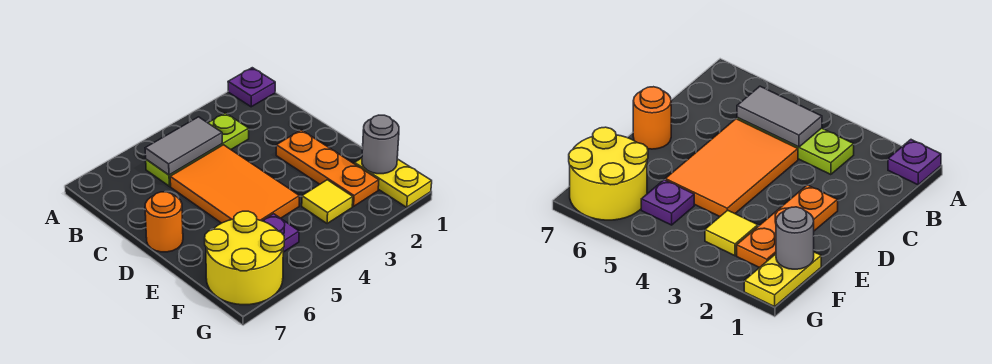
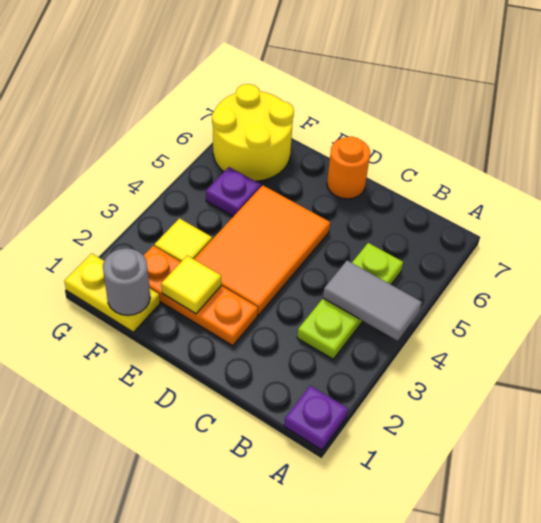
grey tile B4:B5 level 2 -> grey tile A4:B4 level 2
orange tile C4:E5 level 1 -> orange tile D3:E5 level 1
none -> yellow tile E2 level 2

